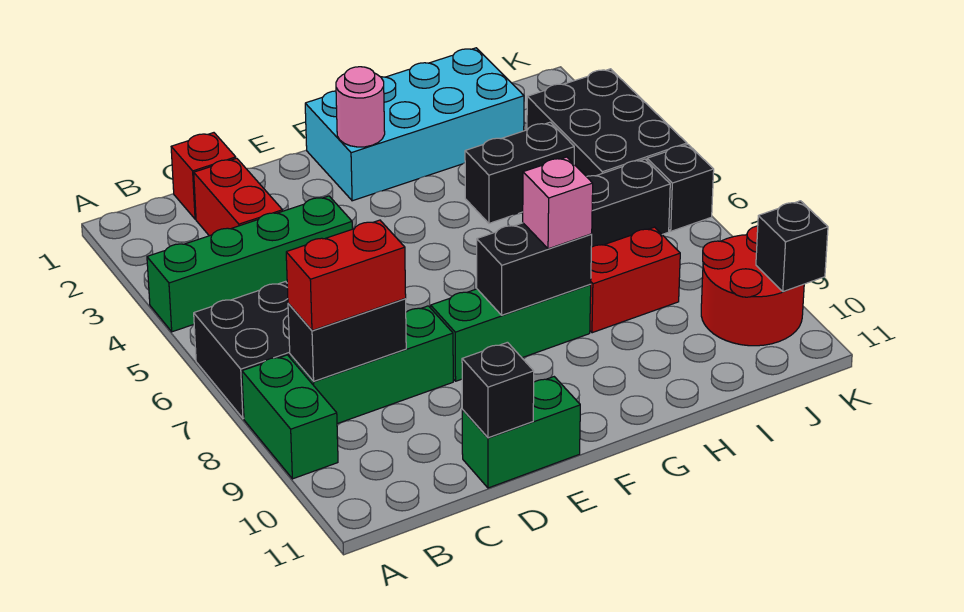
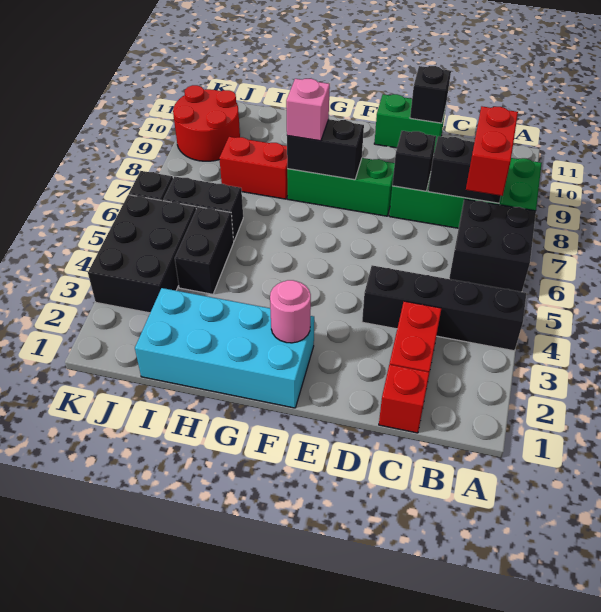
green brick A4:D4 level 1 -> black brick A4:D4 level 1
red brick B8:C8 level 3 -> red brick B7:B8 level 3
black brick H4:I4 level 1 -> black brick I4:I5 level 1
black brick K10 level 2 -> black brick D8 level 2

